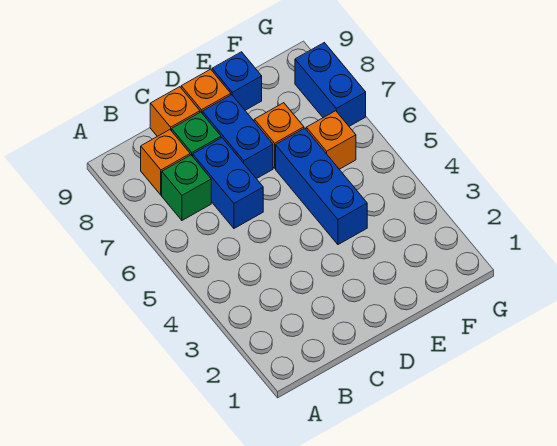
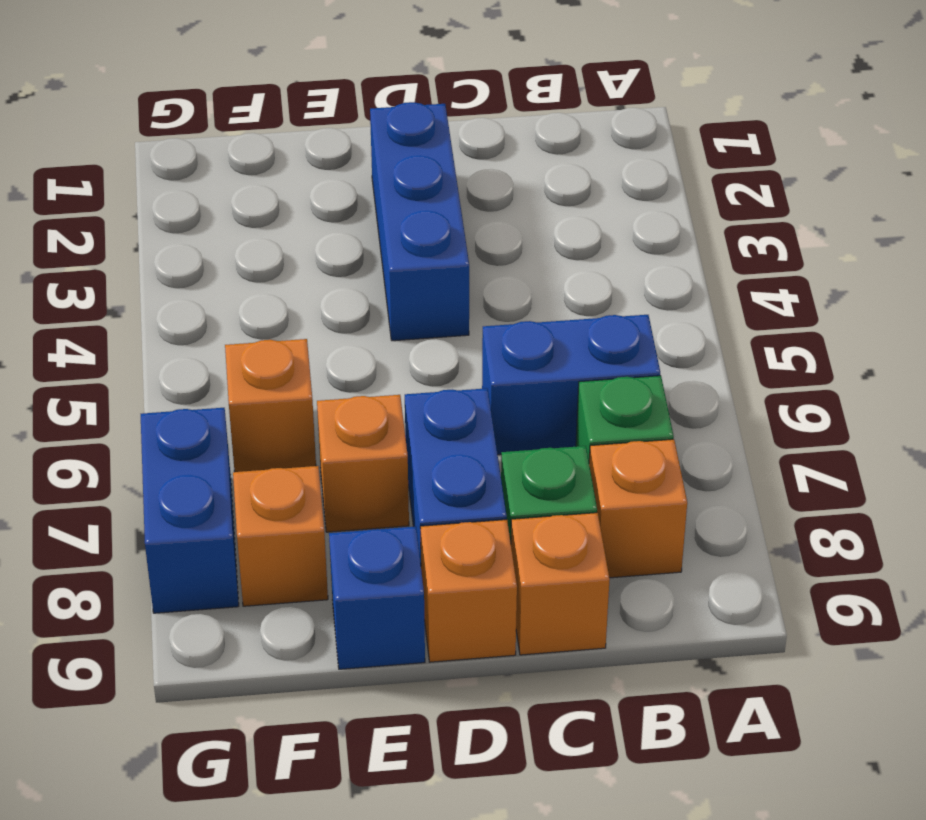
blue brick C6:C7 level 1 -> blue brick B6:C6 level 1
blue brick E4:E6 level 1 -> blue brick D2:D4 level 1
none -> orange brick F8 level 1

